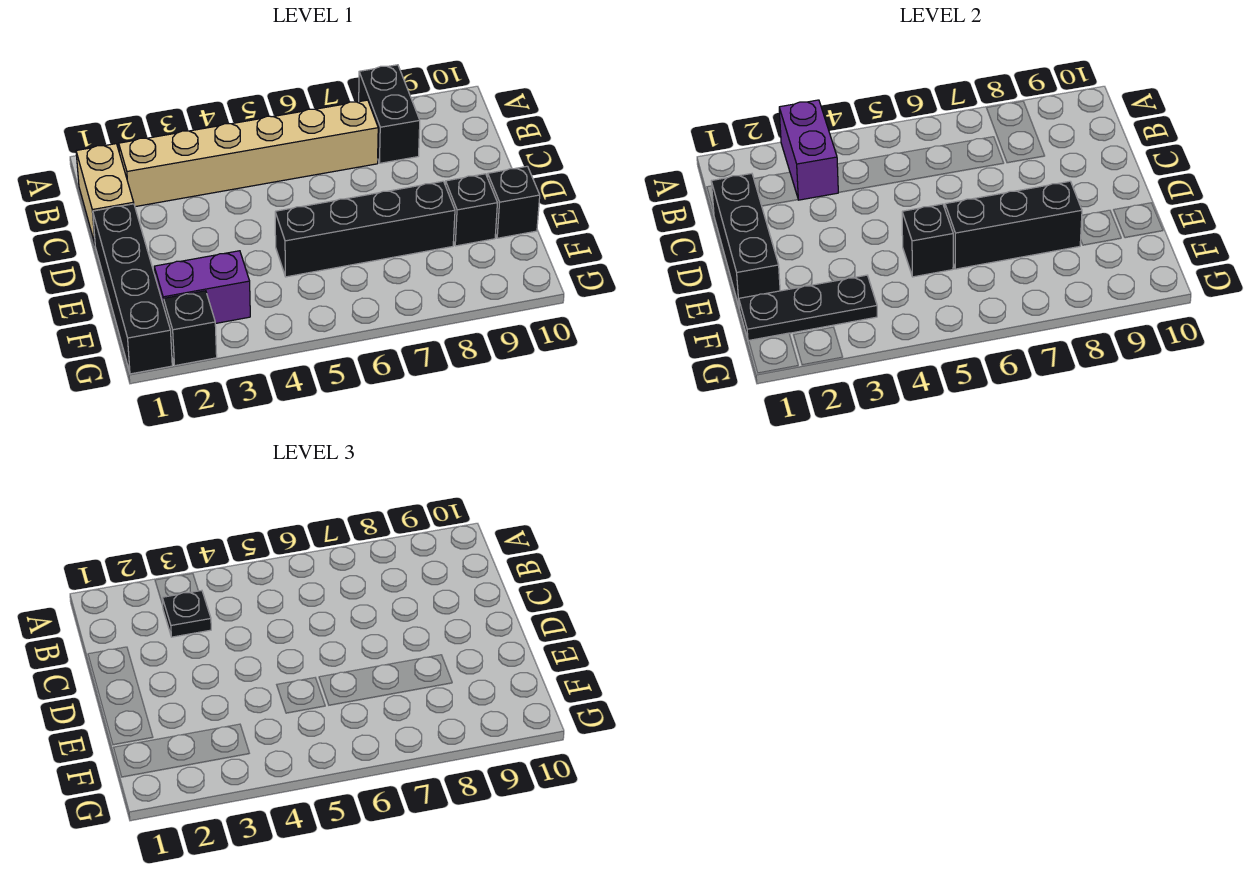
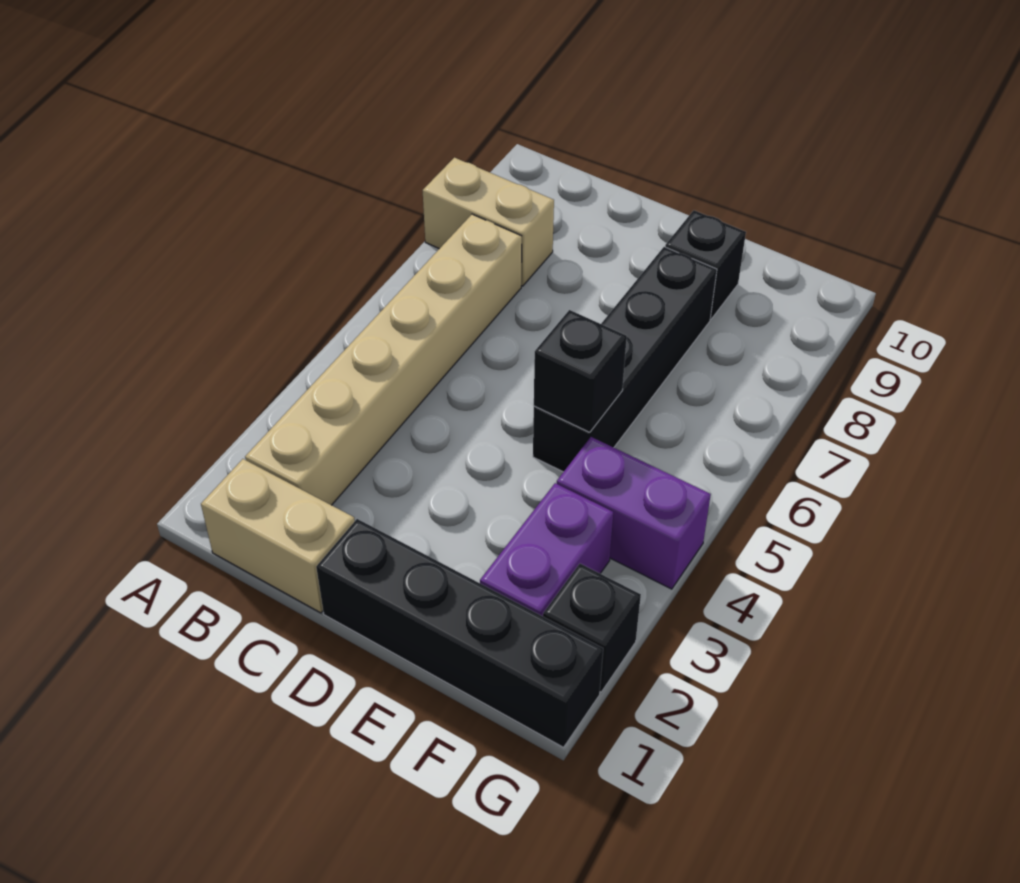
purple brick A3:B3 level 2 -> purple brick F4:G4 level 1
black brick A8:B8 level 1 -> tan brick A8:B8 level 1
black plate B3 level 3 -> none
black brick C1:E1 level 2 -> none
black brick E6:E8 level 2 -> none
black brick E10 level 1 -> none
black plate F1:F3 level 2 -> none

